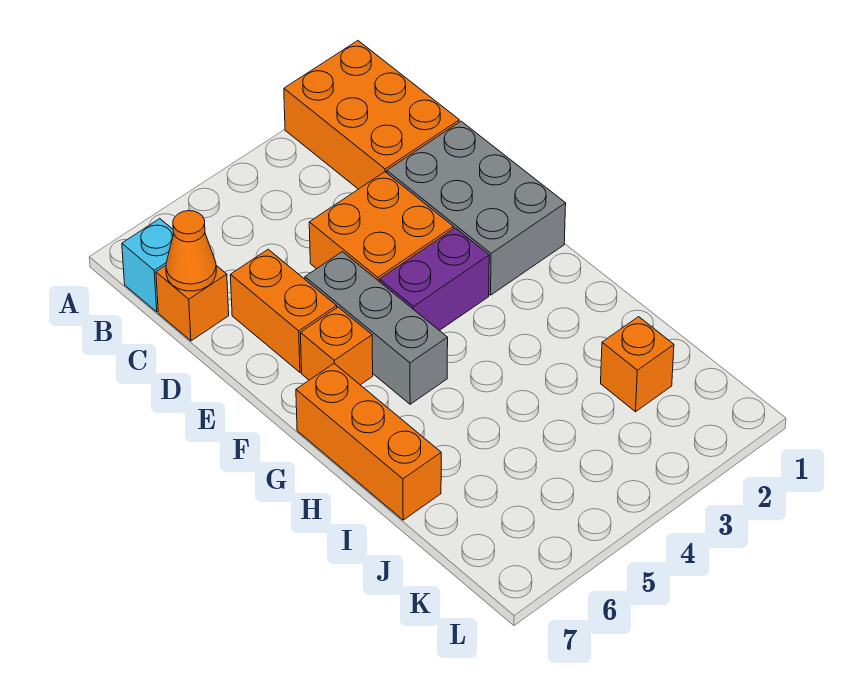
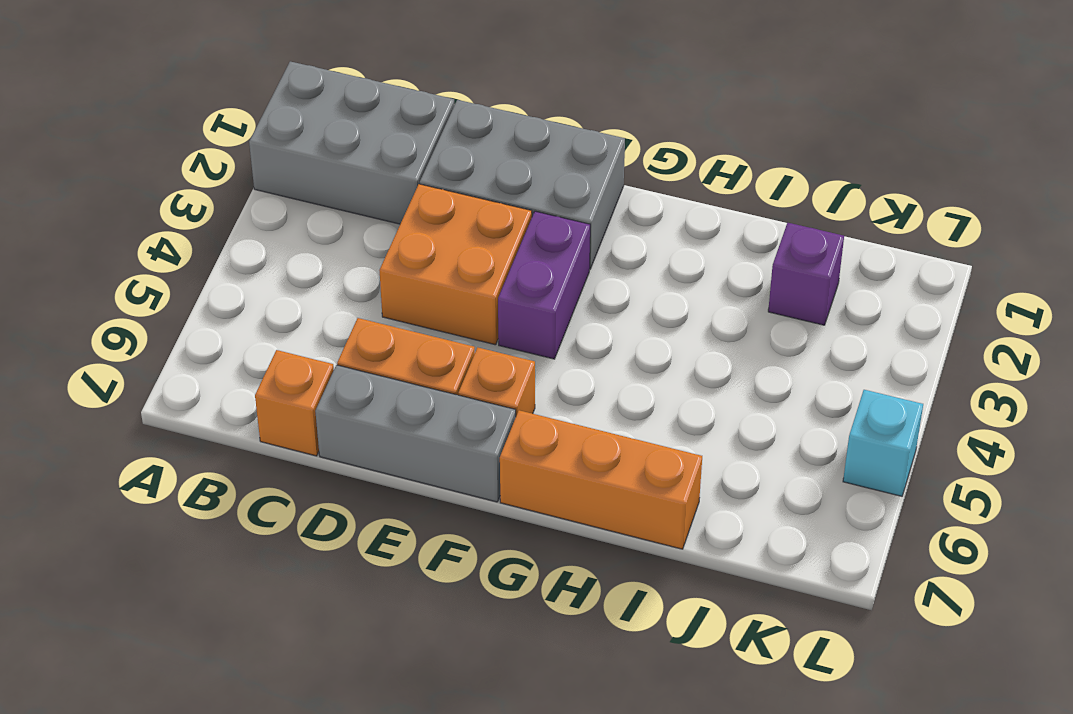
orange brick A1:C2 level 1 -> grey brick A1:C2 level 1
cyan brick B7 level 1 -> cyan brick L5 level 1
orange cone C7 level 2 -> none
grey brick E5:G5 level 1 -> grey brick D7:F7 level 1
orange brick J2 level 1 -> purple brick J2 level 1

